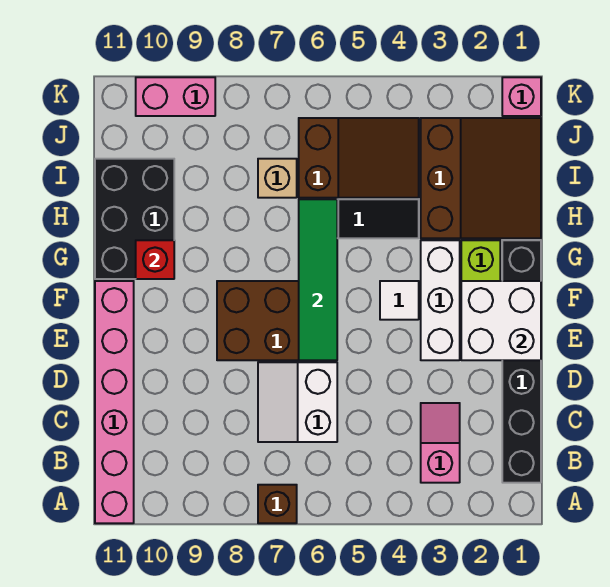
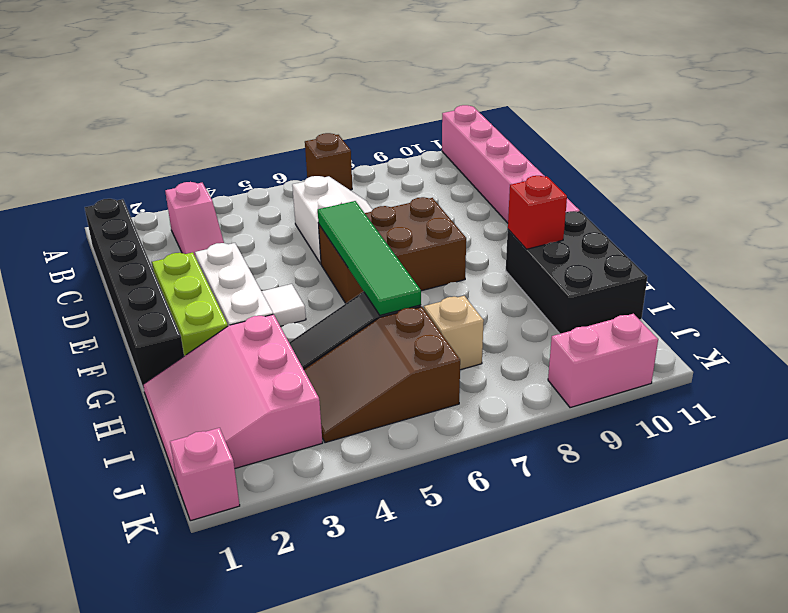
white brick E1:F2 level 2 -> none
brown slope H1:J3 level 1 top 3 -> pink slope H1:J3 level 1 top 3

